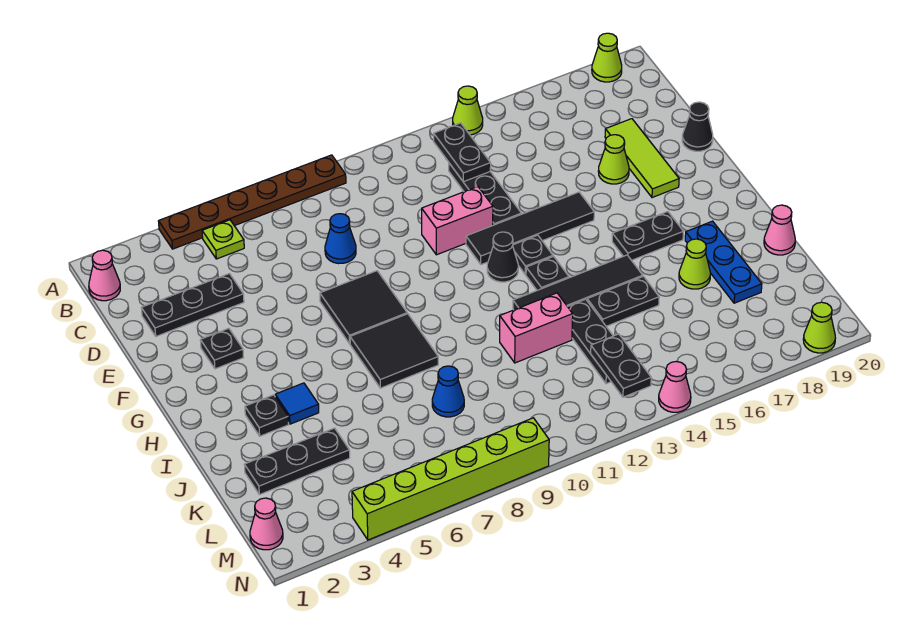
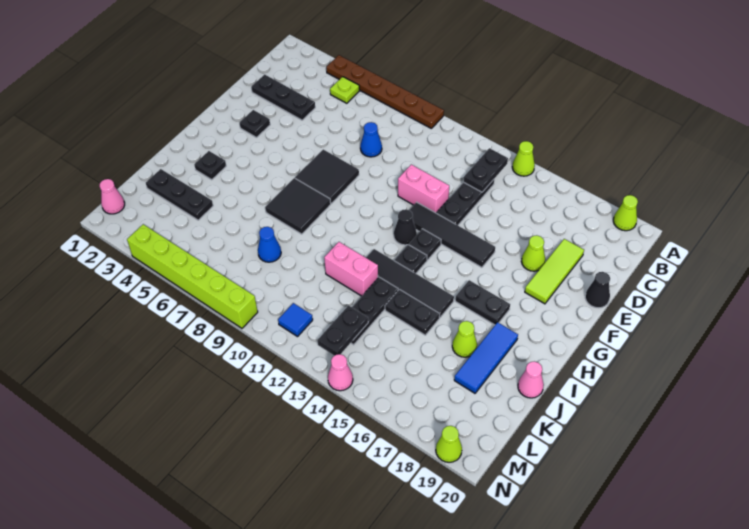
pink cone B1 level 1 -> none
blue tile I4 level 1 -> blue tile M11 level 1
blue plate I18:K18 level 1 -> blue tile I18:K18 level 1

